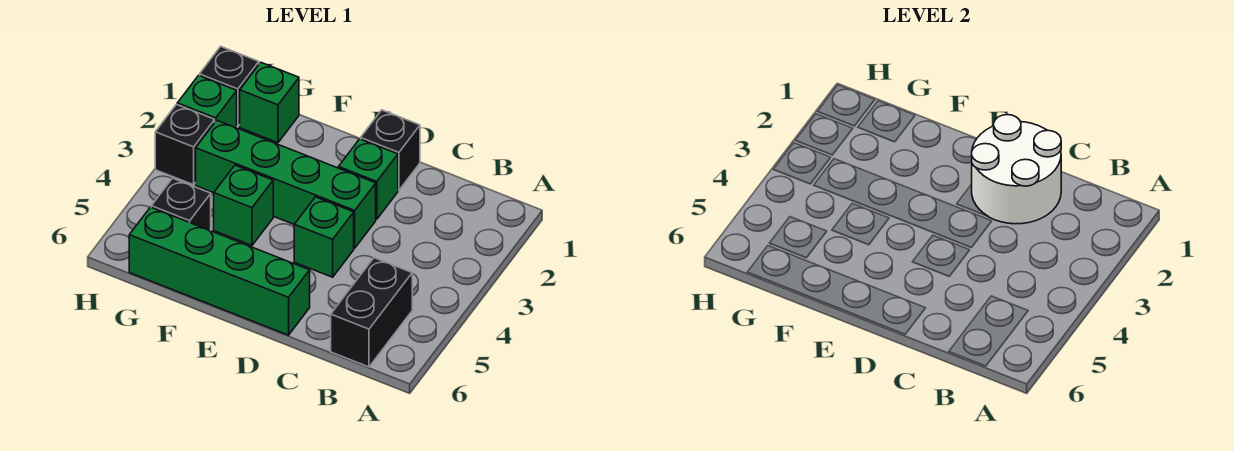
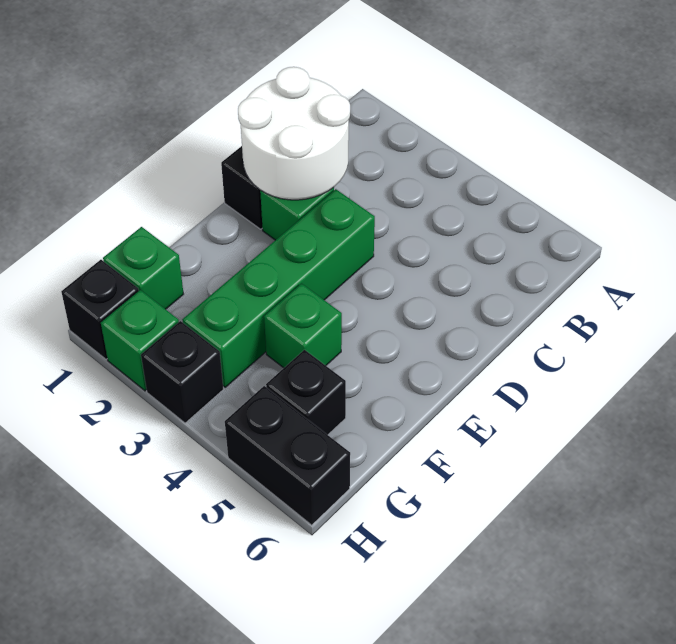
black brick B5:B6 level 1 -> black brick H5:H6 level 1
green brick D4 level 1 -> none
green brick D6:G6 level 1 -> none

